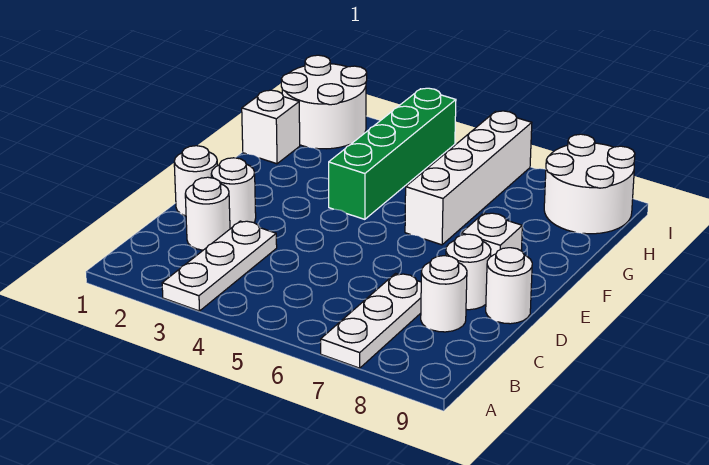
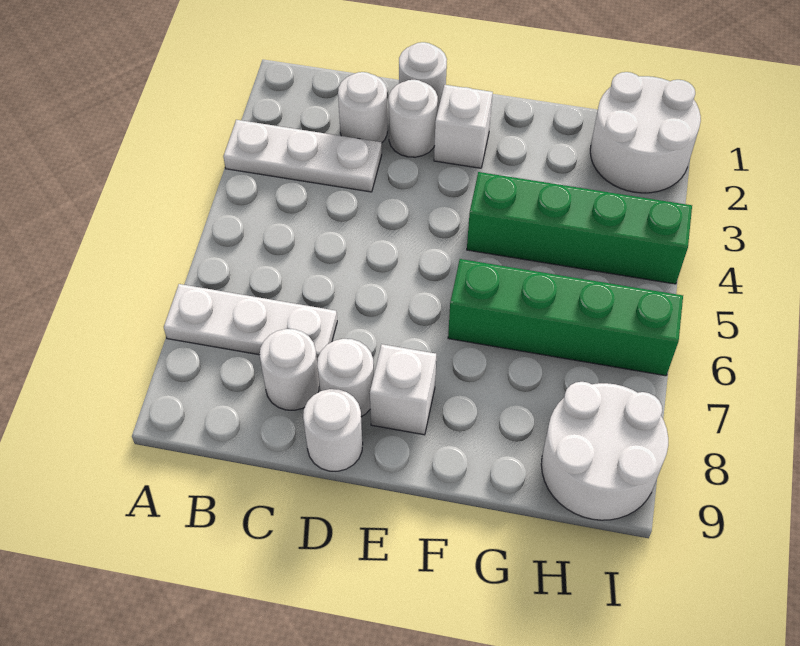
white brick F6:I6 level 1 -> green brick F6:I6 level 1
white brick G1 level 1 -> white brick E2 level 1

